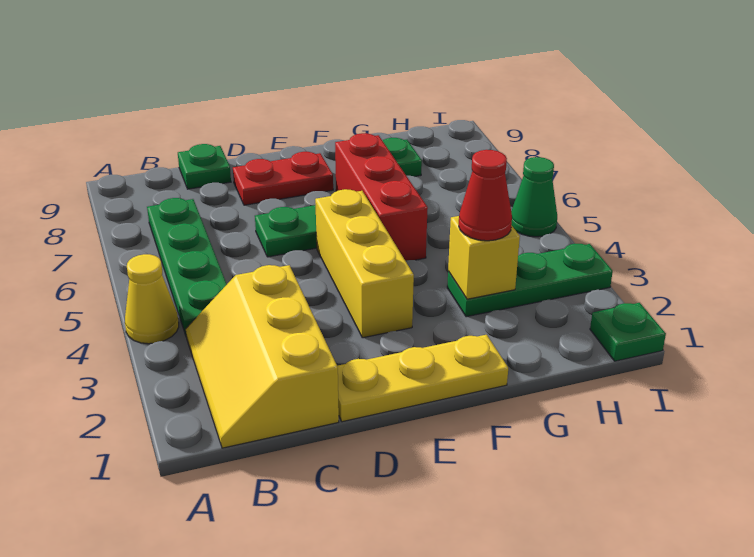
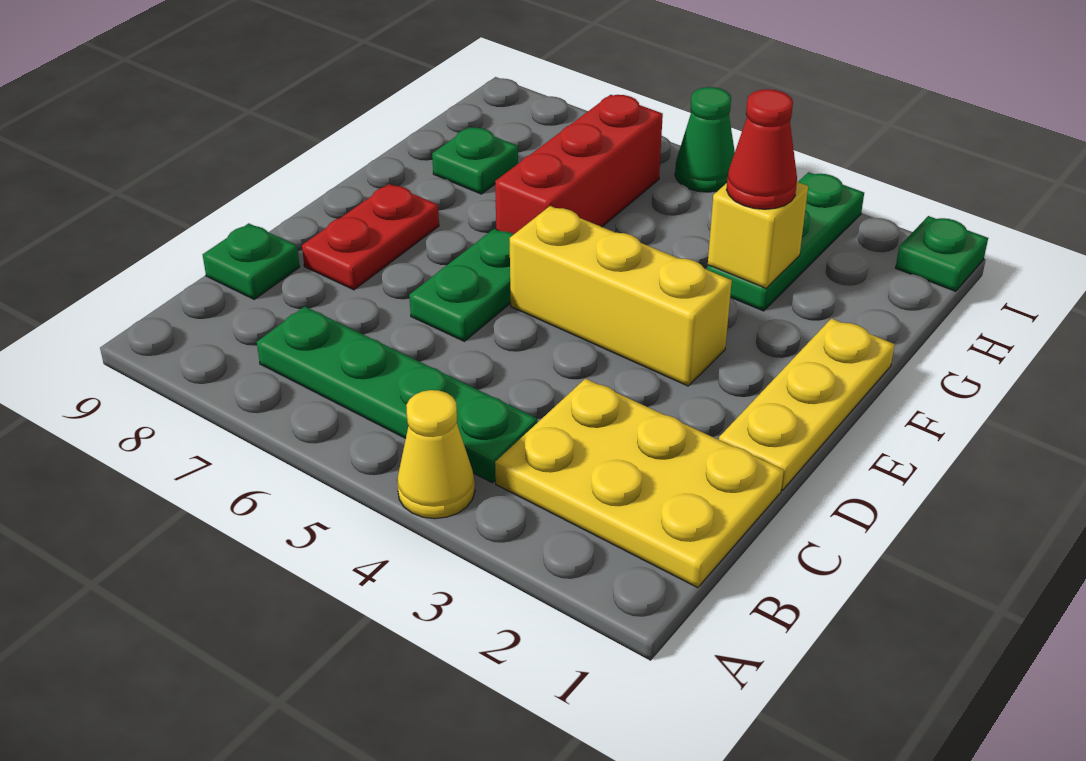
yellow slope B1:C3 level 1 top C -> yellow plate B1:C3 level 1
red brick F5:F7 level 1 -> red brick F6:H6 level 1

